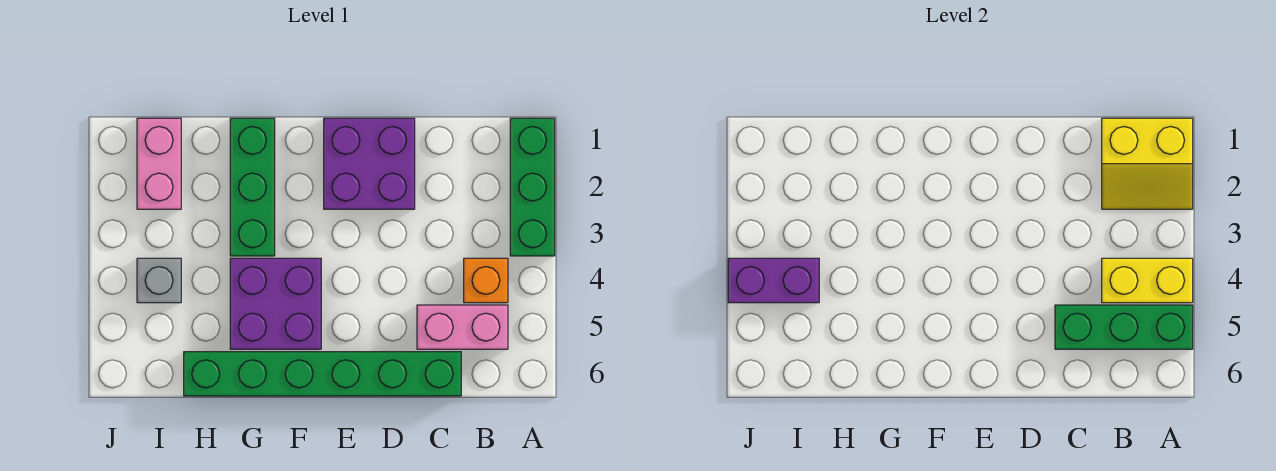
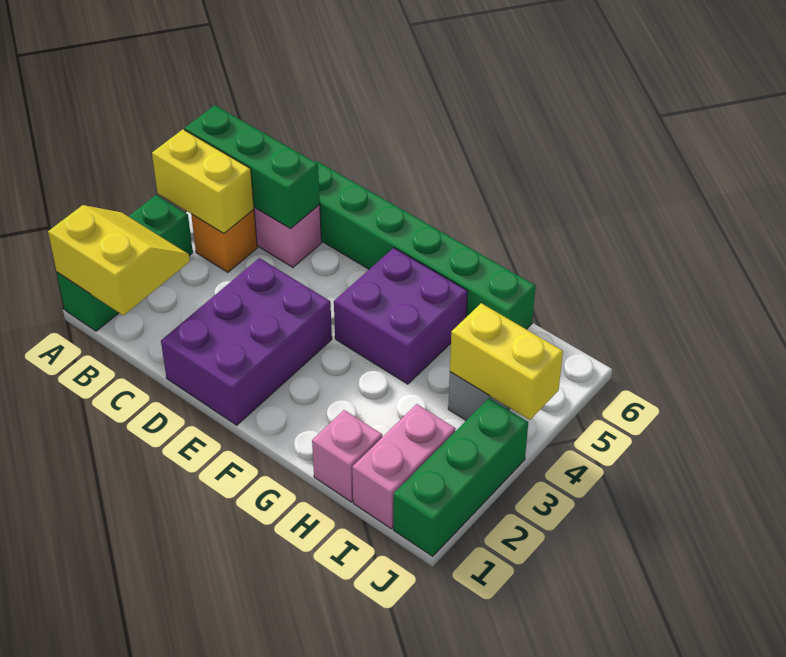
purple brick D1:E2 level 1 -> purple brick D1:E3 level 1
green brick G1:G3 level 1 -> green brick J1:J3 level 1
none -> pink brick H1 level 1
purple brick I4:J4 level 2 -> yellow brick I4:J4 level 2

